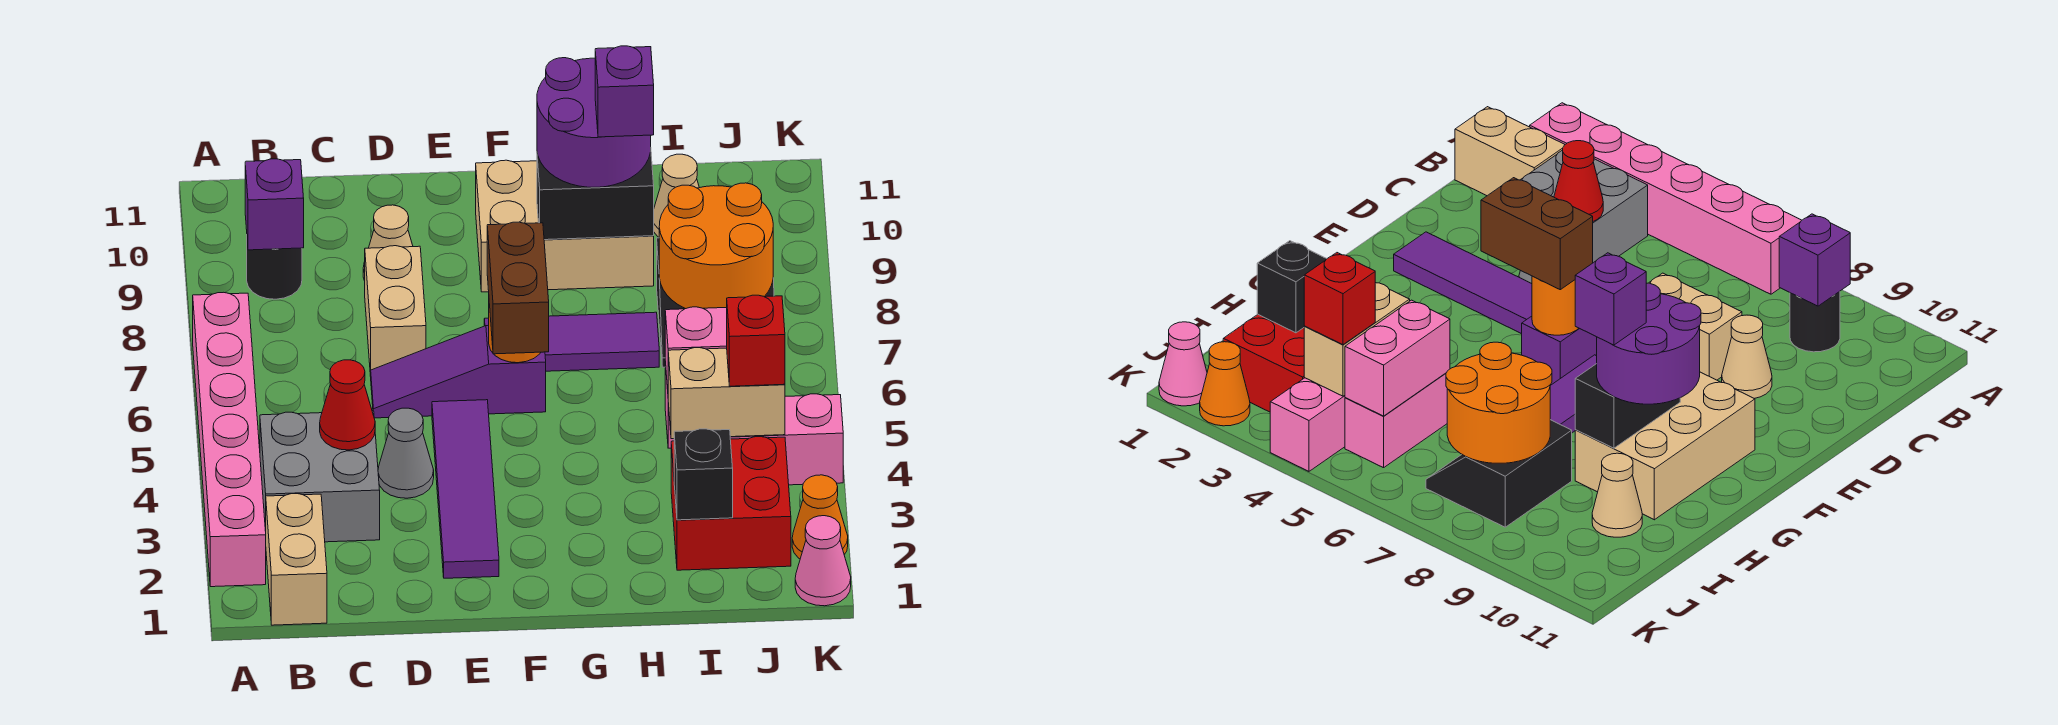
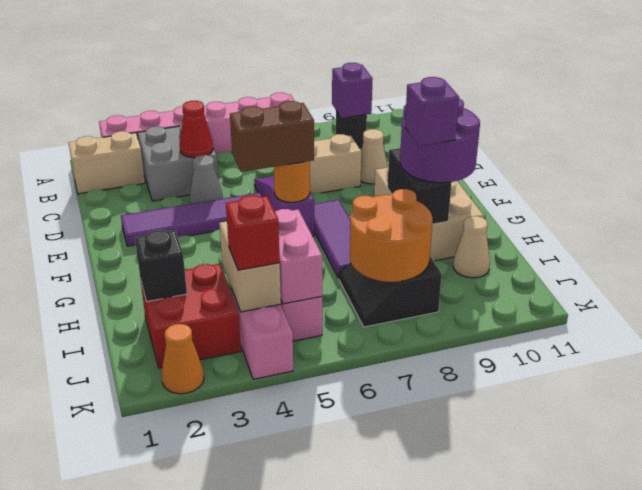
pink cone K1 level 1 -> none

